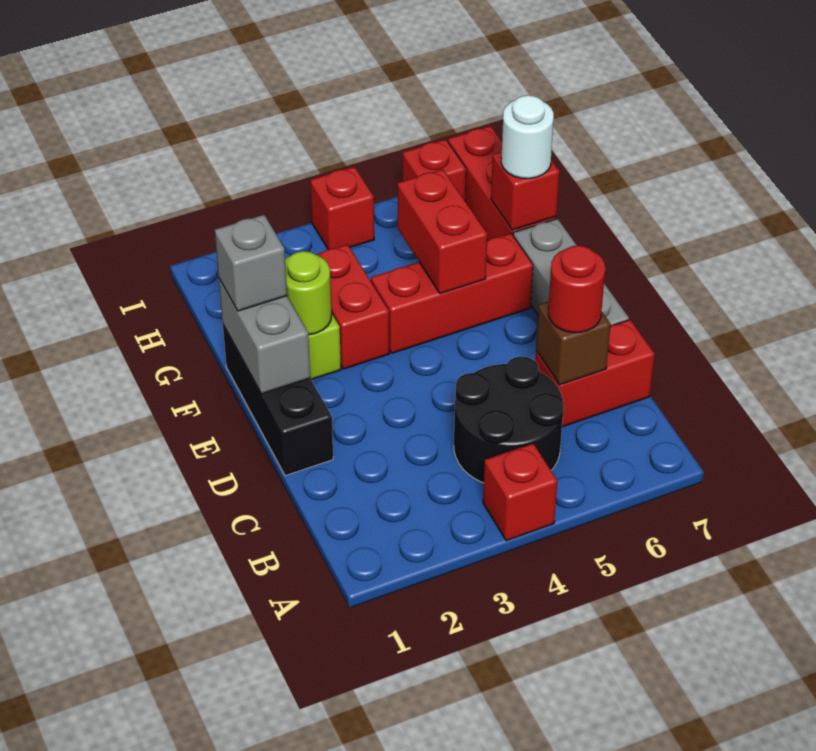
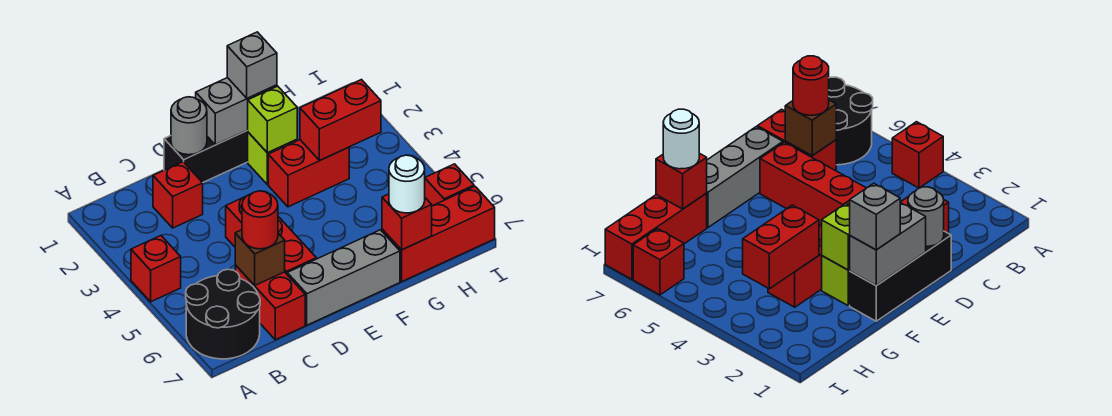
black round brick B4:C5 level 1 -> black round brick A6:B7 level 1
none -> grey round brick D1 level 2
lime round brick F2 level 2 -> lime brick F2 level 2
red brick F4:F6 level 1 -> red brick D4:D6 level 1
red brick F5:G5 level 2 -> red brick G3:H3 level 2
red brick I4 level 1 -> red brick C2 level 1

